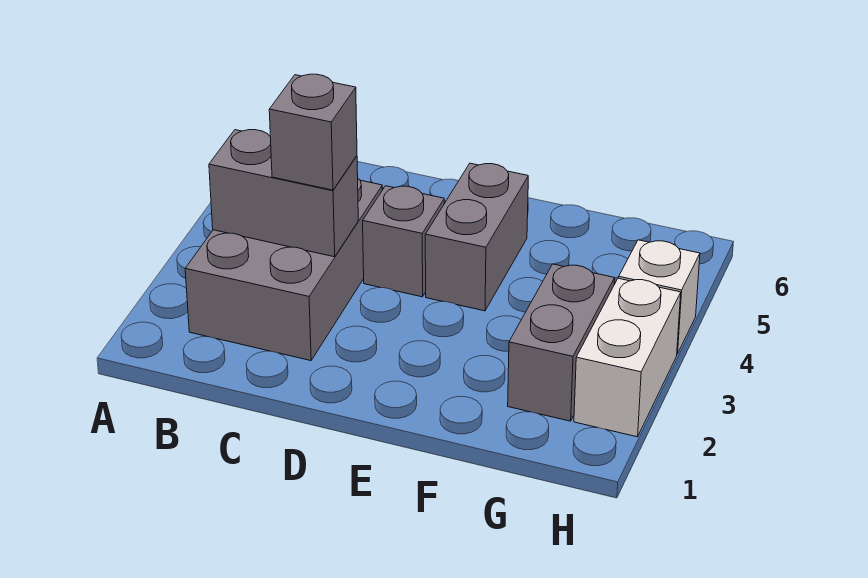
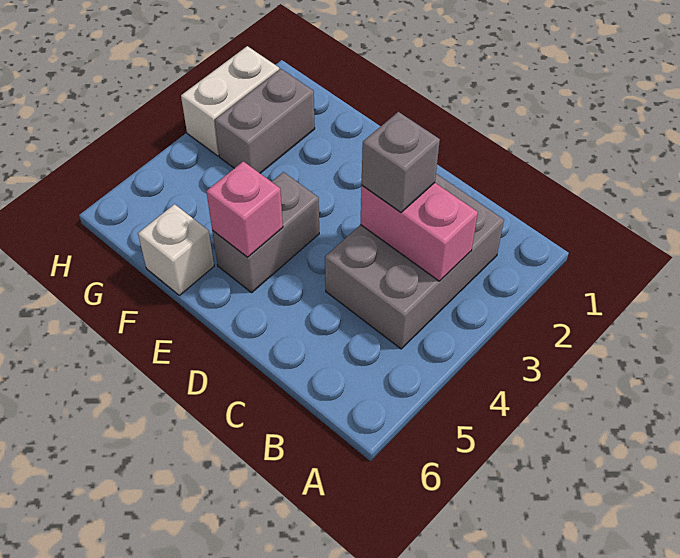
grey brick B3:C3 level 2 -> pink brick B3:C3 level 2
grey brick D4 level 1 -> none
none -> pink brick E5 level 2
white brick H4 level 1 -> white brick F6 level 1

